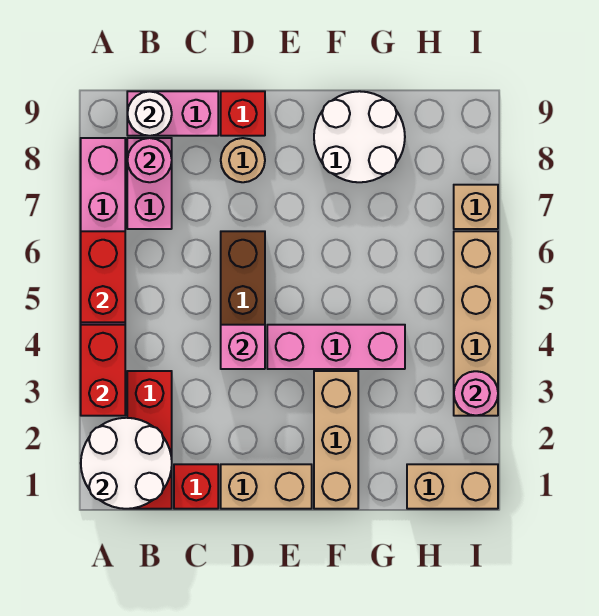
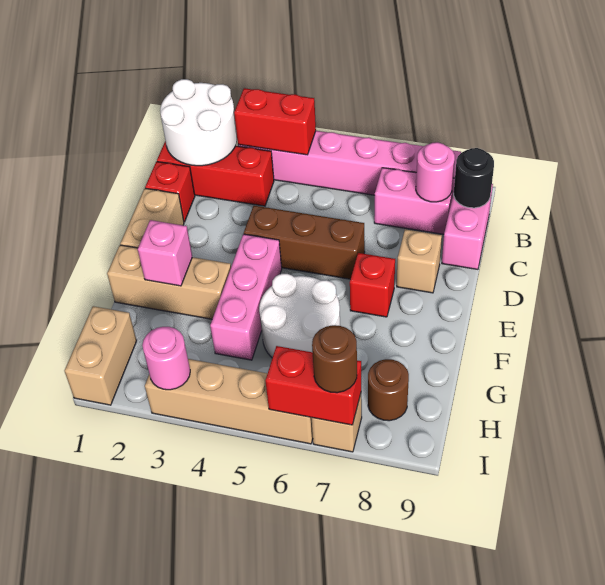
red brick A5:A6 level 2 -> red brick I6:I7 level 2
white round brick B9 level 2 -> black round brick B9 level 2
pink brick D4 level 2 -> pink brick F2 level 2
tan round brick D8 level 1 -> tan brick D8 level 1
red brick D9 level 1 -> red brick E7 level 1
white round brick F8:G9 level 1 -> white round brick F5:G6 level 1
none -> brown round brick H8 level 1
none -> brown round brick I7 level 3

